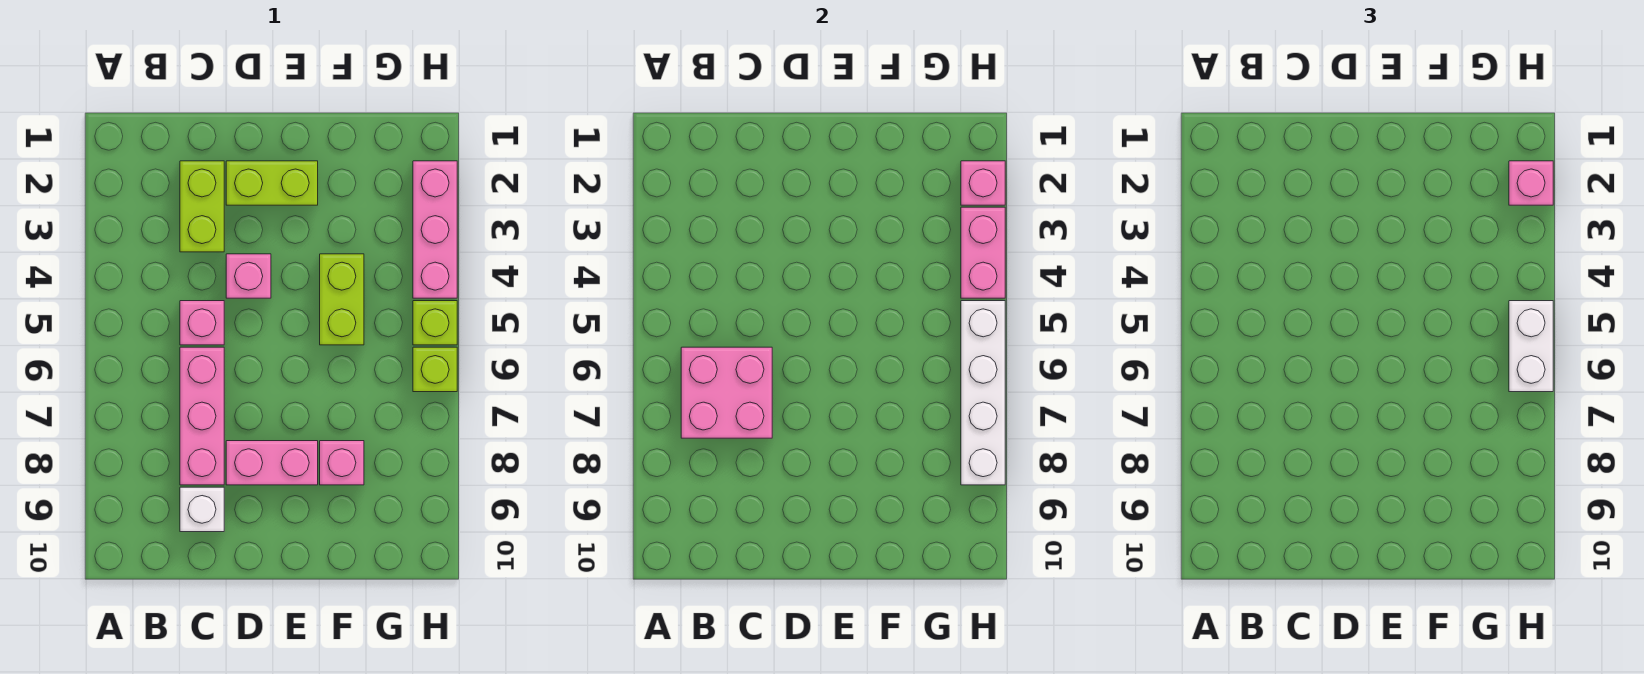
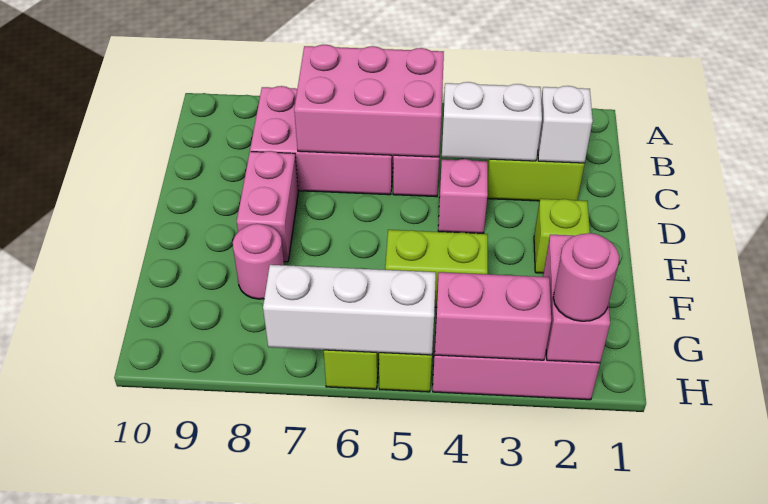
pink brick B6:C7 level 2 -> pink brick B5:C7 level 2
pink brick C6:C8 level 1 -> pink brick B6:C8 level 1
white brick C9 level 1 -> white brick C2 level 2
lime brick D2:E2 level 1 -> lime brick E2 level 1
pink brick F8 level 1 -> pink round brick F8 level 1
pink brick H2 level 2 -> pink brick G2:H2 level 2
pink brick H2 level 3 -> pink round brick H2 level 3
white brick H5:H8 level 2 -> white brick H5:H7 level 2
white brick H5:H6 level 3 -> white brick C3:C4 level 2

